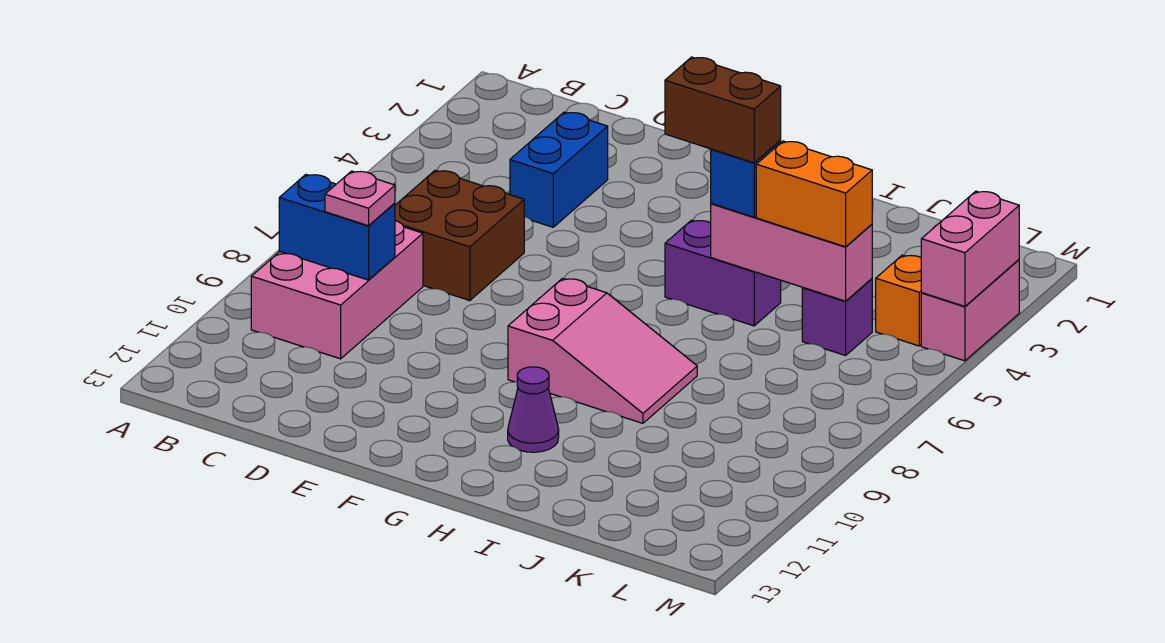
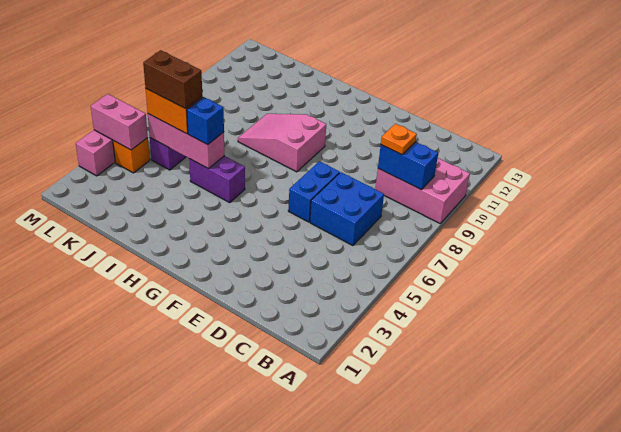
pink brick B8:C10 level 1 -> pink brick A9:C10 level 1
brown brick C6:D7 level 1 -> blue brick C6:D7 level 1
pink plate C9 level 3 -> orange plate C9 level 3
blue brick D3:D4 level 1 -> blue brick E6:E7 level 1
brown brick H5:I5 level 4 -> brown brick J5:K5 level 4
purple cone H11 level 1 -> none
pink brick M3:M4 level 2 -> pink brick L4:M4 level 2

